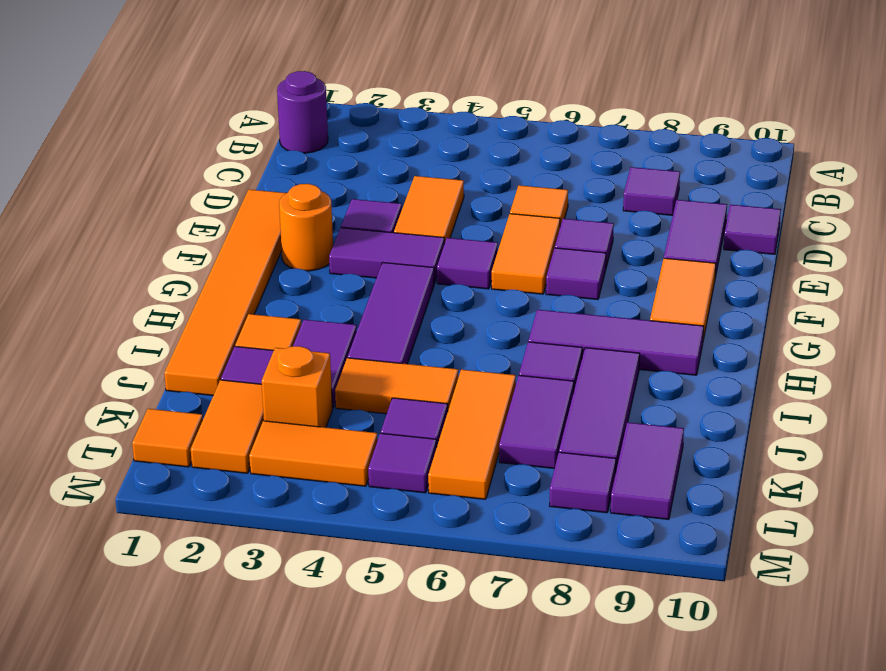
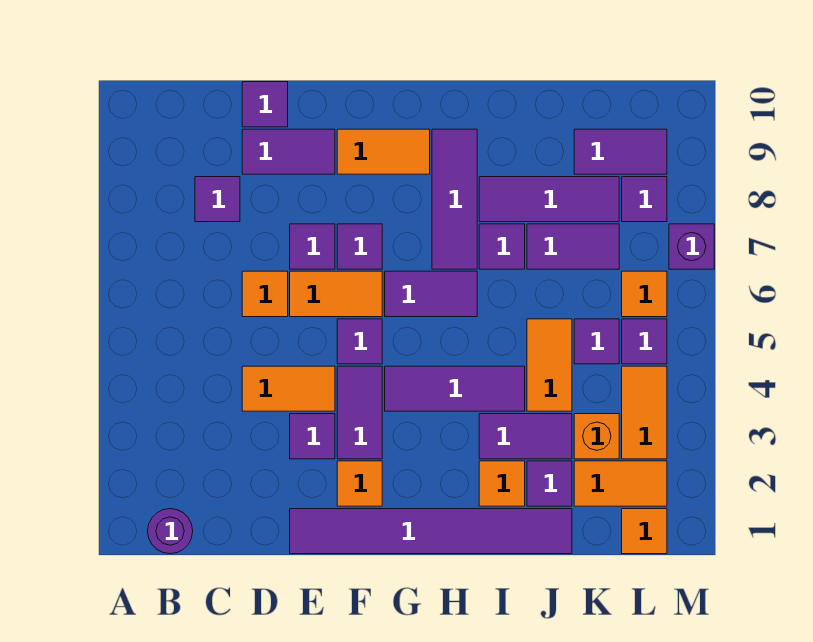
orange tile E1:J1 level 1 -> purple tile E1:J1 level 1
orange round brick F2 level 1 -> orange tile F2 level 1
none -> purple tile G6:H6 level 1
orange tile J6:L6 level 1 -> orange tile L6 level 1
none -> purple brick M7 level 1

